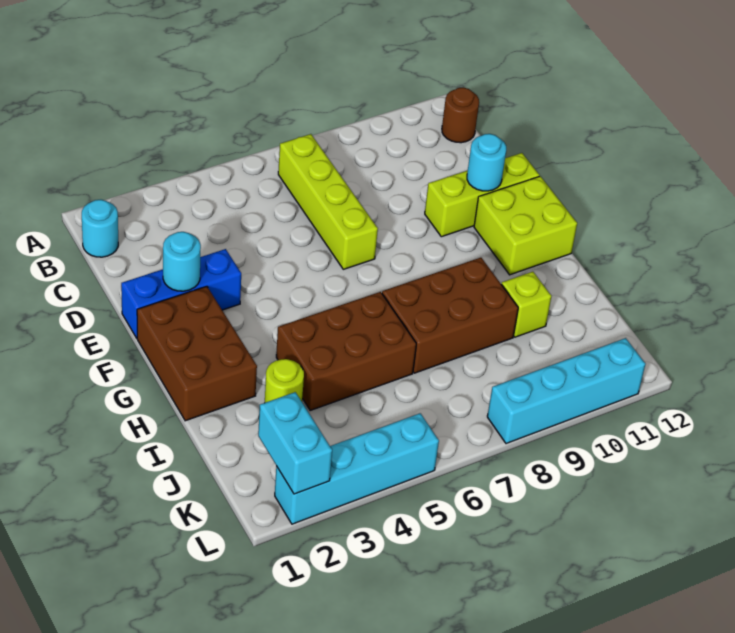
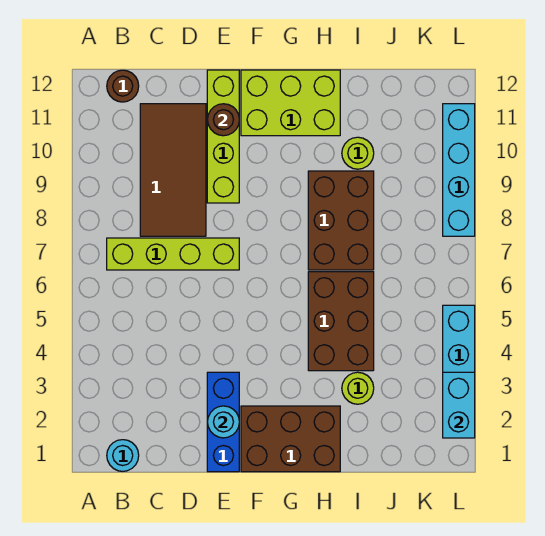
none -> brown tile C8:D11 level 1
lime brick E10:E12 level 1 -> lime brick E9:E12 level 1
cyan round brick E11 level 2 -> brown round brick E11 level 2
lime brick F11:G12 level 1 -> lime brick F11:H12 level 1
lime brick I10 level 1 -> lime round brick I10 level 1
cyan brick K2:L2 level 2 -> cyan brick L2:L3 level 2

